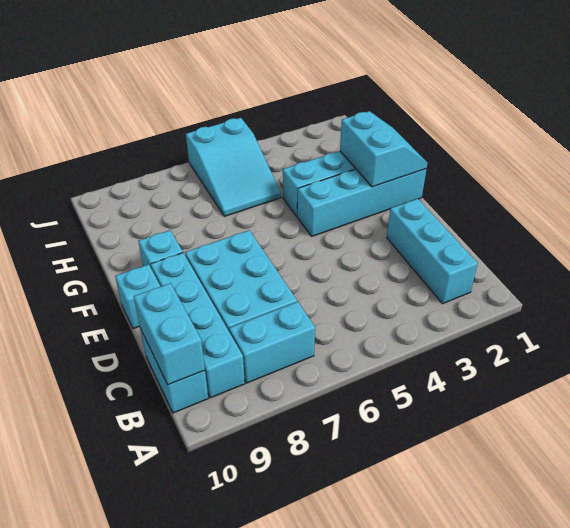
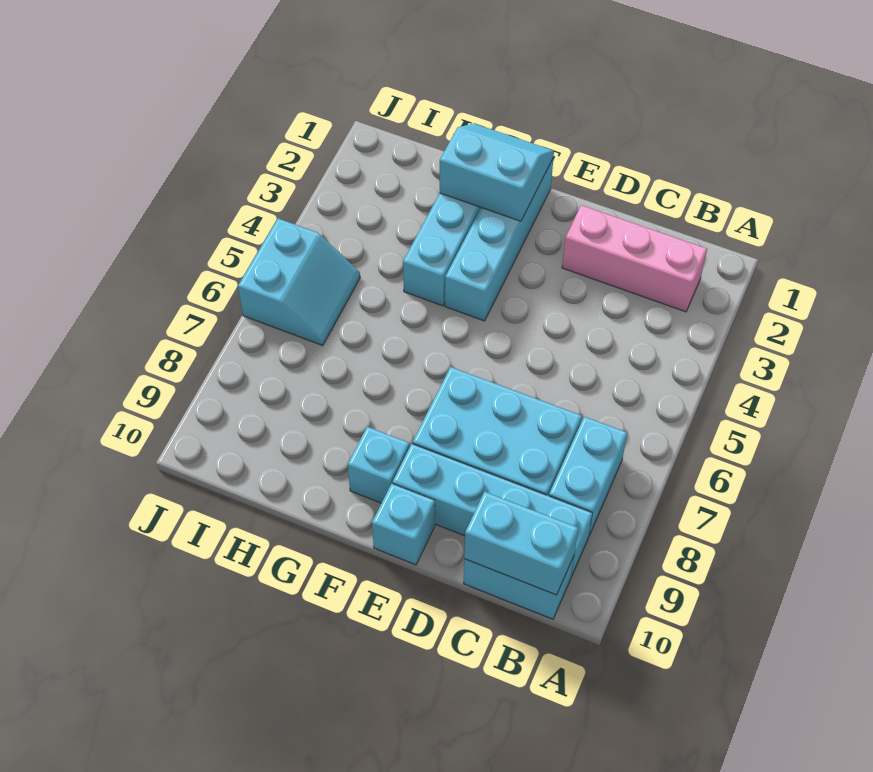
cyan brick B2:D2 level 1 -> pink brick B2:D2 level 1
cyan slope H5:J6 level 1 top J -> cyan slope I5:J6 level 1 top J

